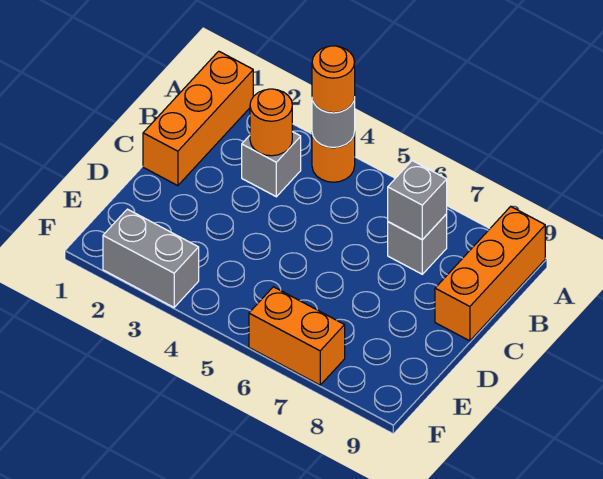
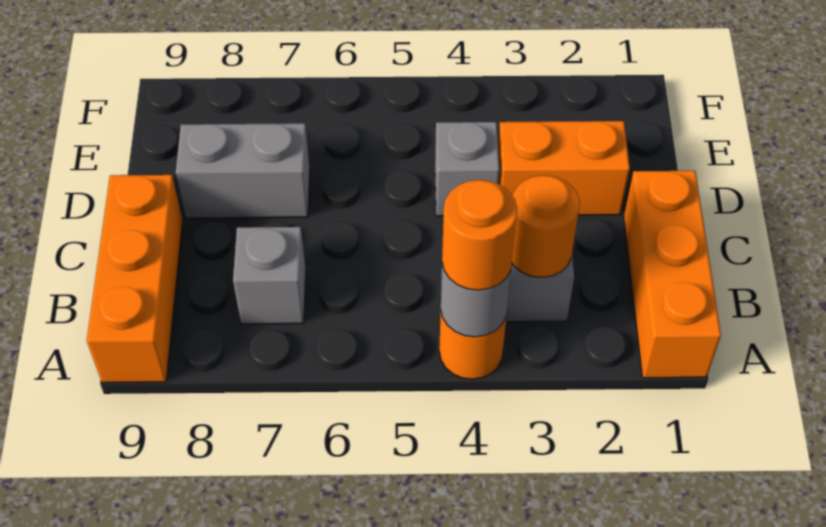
grey brick B7 level 2 -> grey brick D4 level 1
grey brick F2:F3 level 1 -> grey brick D7:D8 level 1
orange brick F6:F7 level 1 -> orange brick D2:D3 level 1

